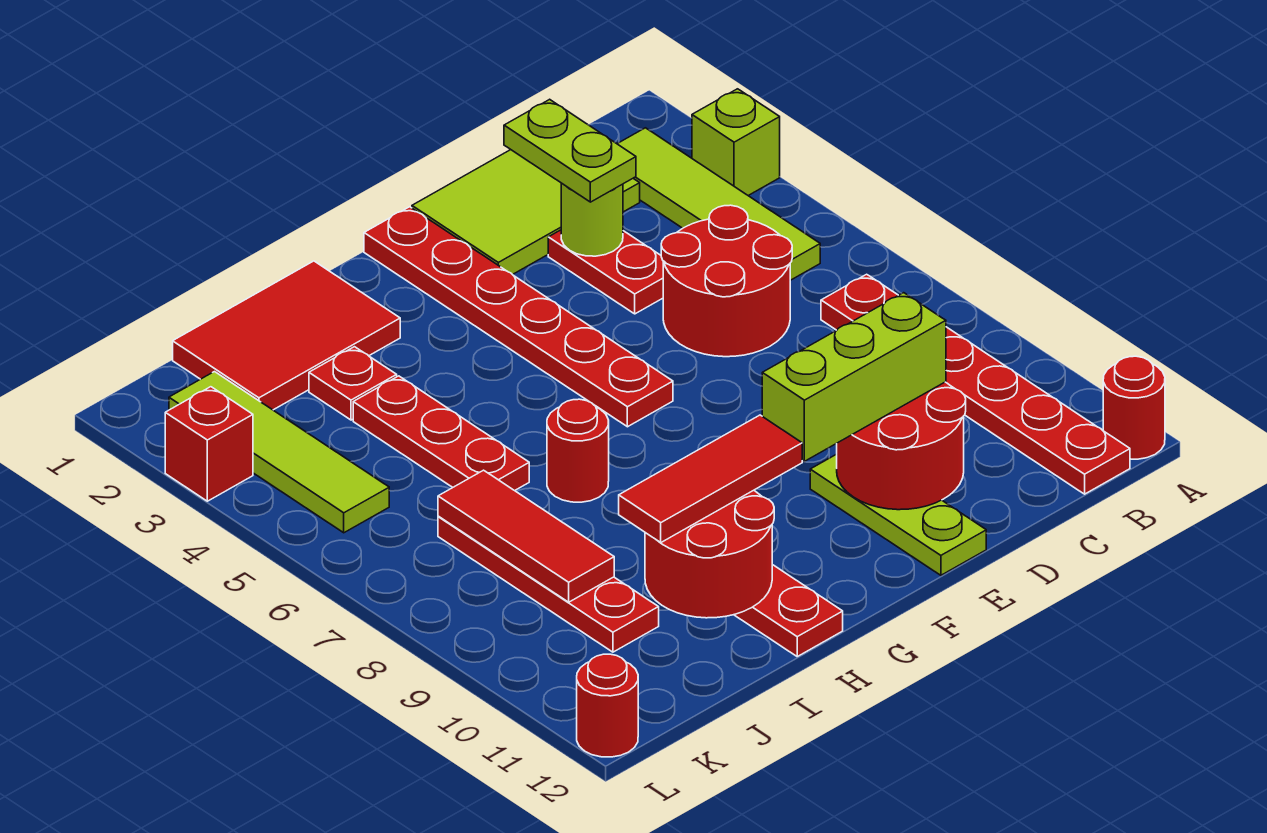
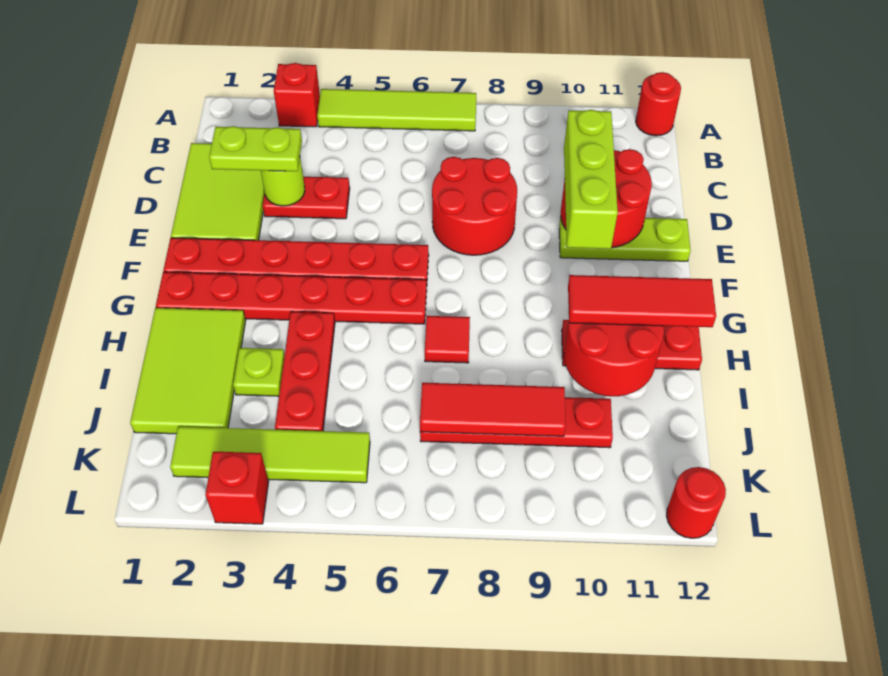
lime brick A3 level 1 -> red brick A3 level 1
lime tile B2:B5 level 1 -> lime tile A4:A7 level 1
red plate B7:B12 level 1 -> red plate G1:G6 level 1
red round brick C5:D6 level 1 -> red round brick D7:E8 level 1
red tile G10:I10 level 3 -> red tile H10:H12 level 3
red tile H1:J2 level 1 -> lime tile H1:J2 level 1
red round brick H7 level 1 -> red tile H7 level 1
red plate I3 level 1 -> lime plate I3 level 1
red plate I4:I6 level 1 -> red plate H4:J4 level 1

